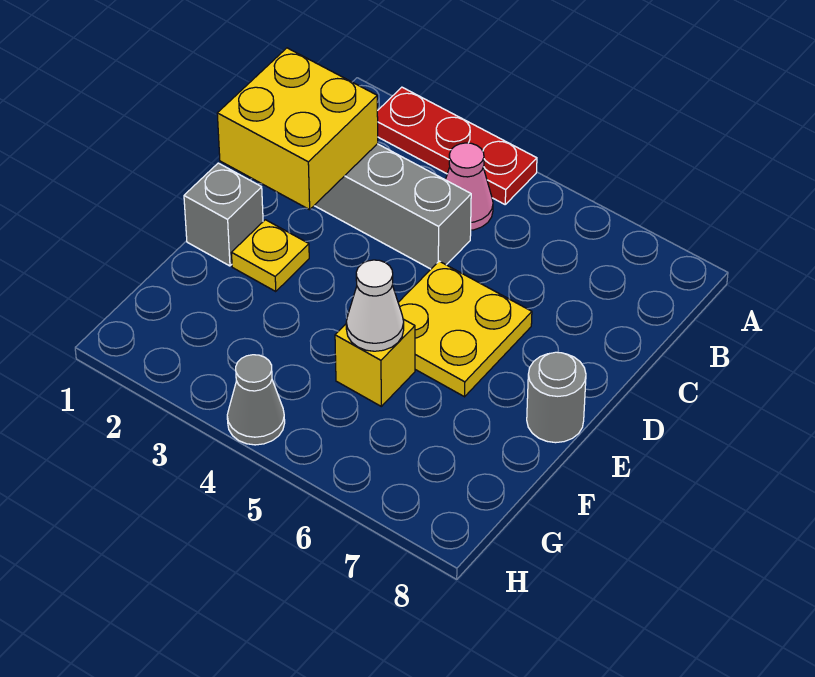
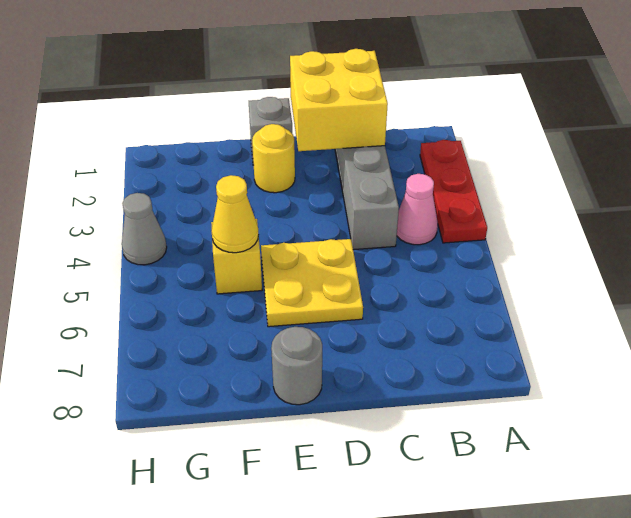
yellow plate E2 level 1 -> yellow round brick E2 level 1
white cone F5 level 2 -> yellow cone F5 level 2

